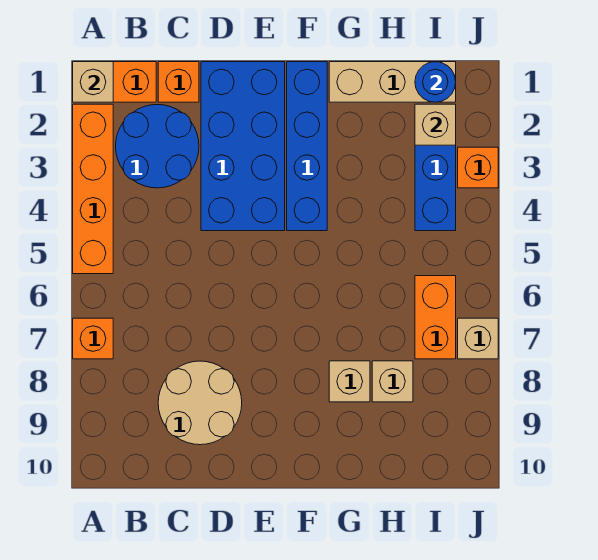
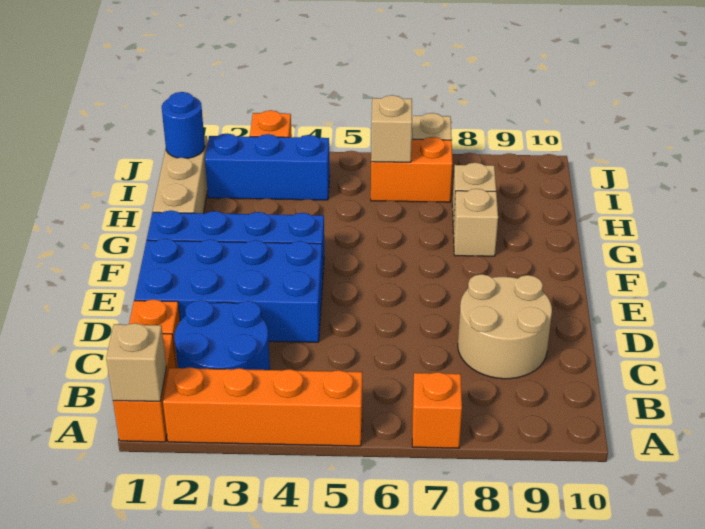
tan brick I2 level 2 -> tan brick I6 level 2

